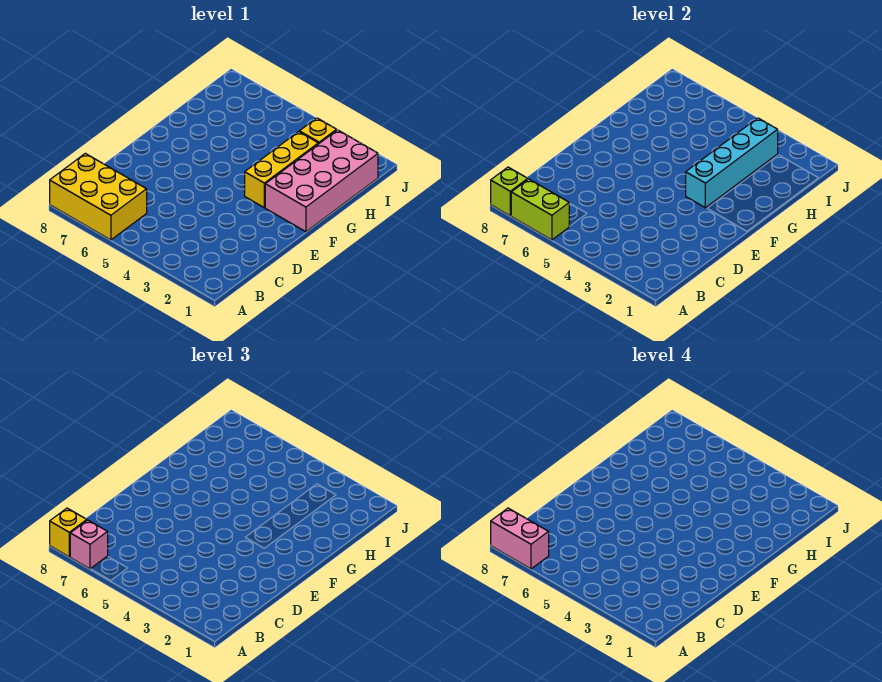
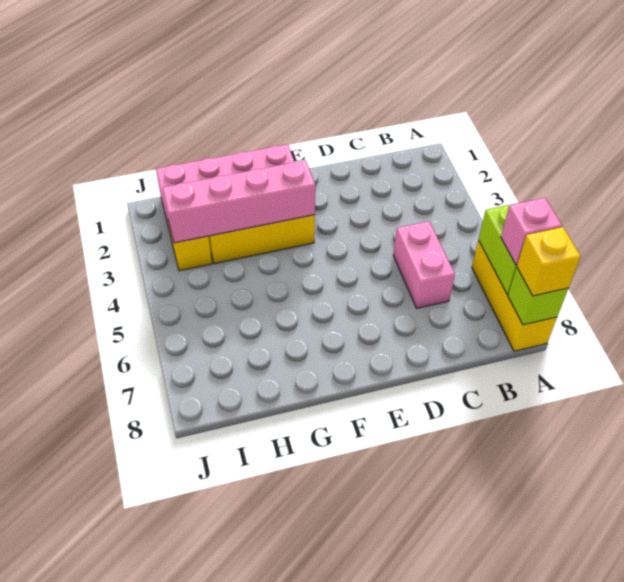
yellow brick A6:B8 level 1 -> yellow brick A6:A8 level 1
pink brick A7:A8 level 4 -> pink brick C5:C6 level 1
cyan brick F3:I3 level 2 -> pink brick F3:I3 level 2

